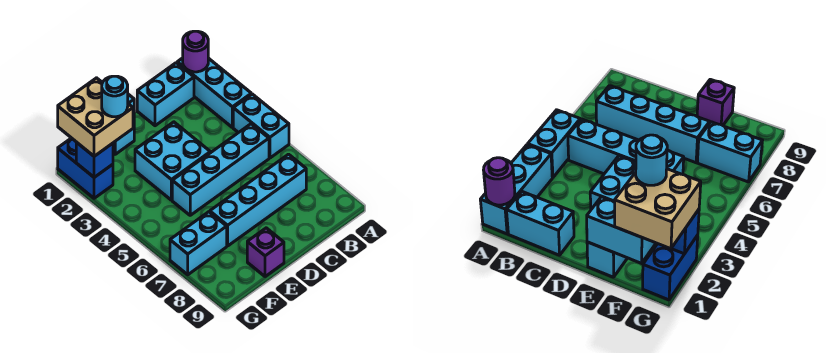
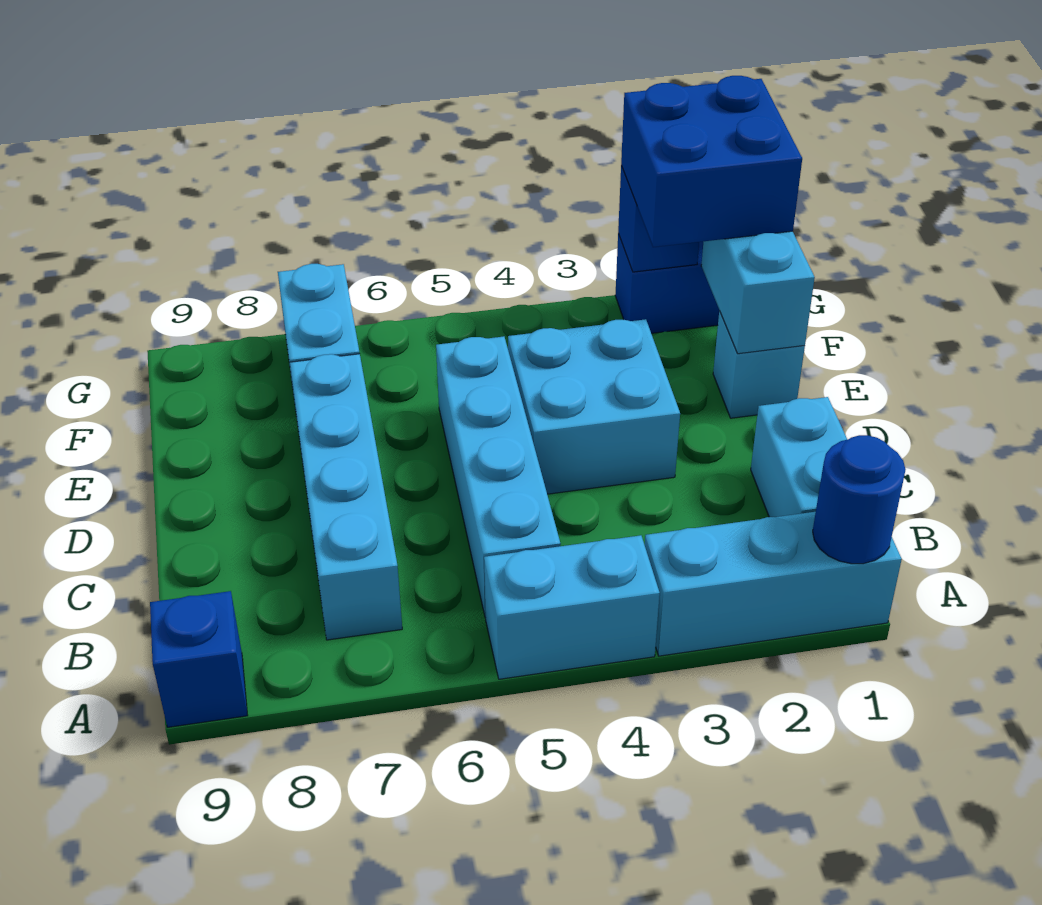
purple round brick A1 level 2 -> blue round brick A1 level 2
none -> blue brick A9 level 1
purple brick E9 level 1 -> none
tan brick F1:G2 level 3 -> blue brick F1:G2 level 3
cyan round brick F2 level 4 -> none

